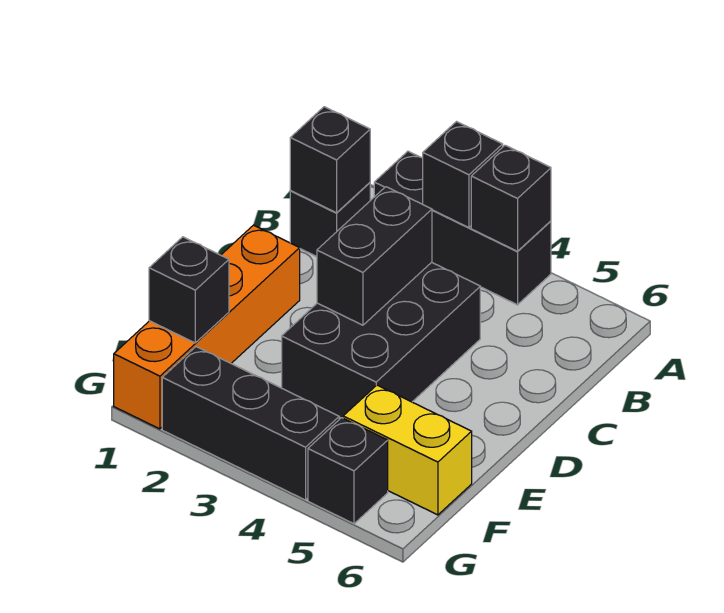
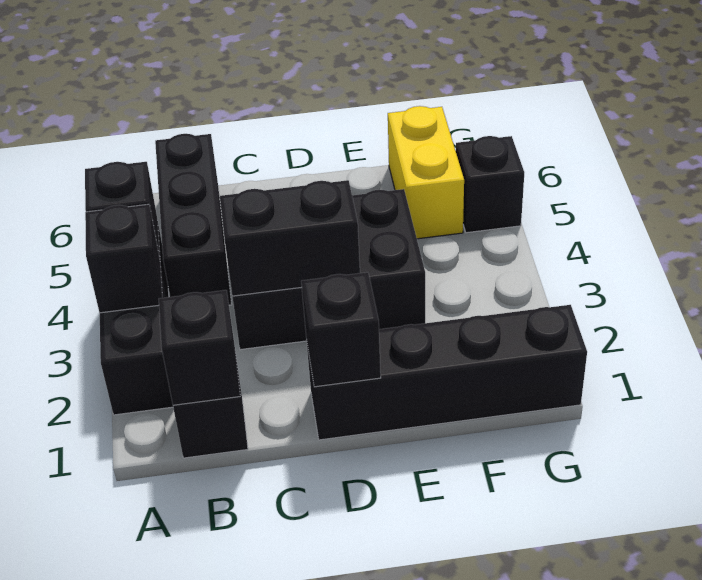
orange brick D1:G1 level 1 -> black brick D1:G1 level 1
black brick F1 level 2 -> black brick D1 level 2
black brick G2:G4 level 1 -> black brick B4:B6 level 1

